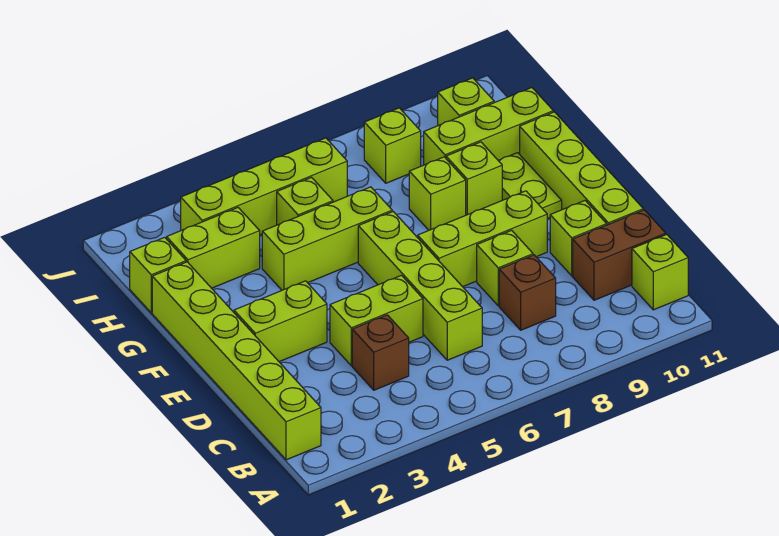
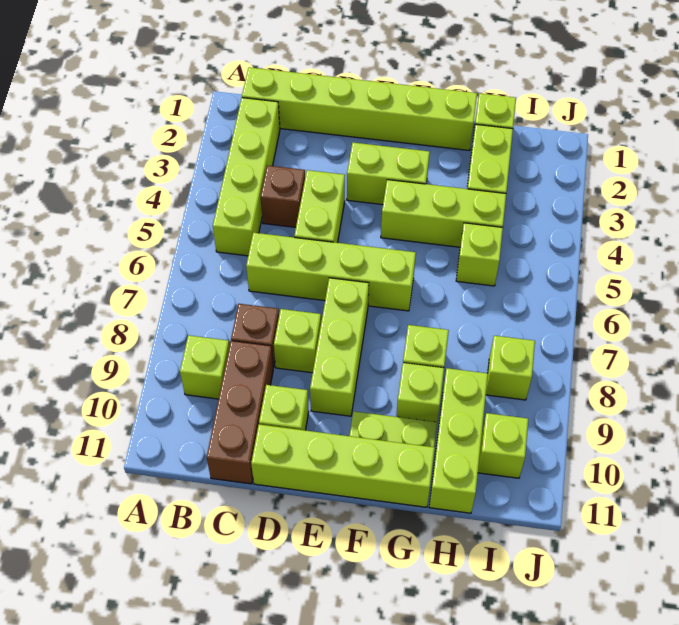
lime brick B11 level 1 -> lime brick B9 level 1
brown brick C10:C11 level 1 -> brown brick C9:C11 level 1
lime brick E2:E3 level 1 -> lime brick E3:F3 level 1
lime brick G4:G6 level 1 -> lime brick F4:H4 level 1
lime brick I3:I6 level 1 -> lime brick B2:B5 level 1

